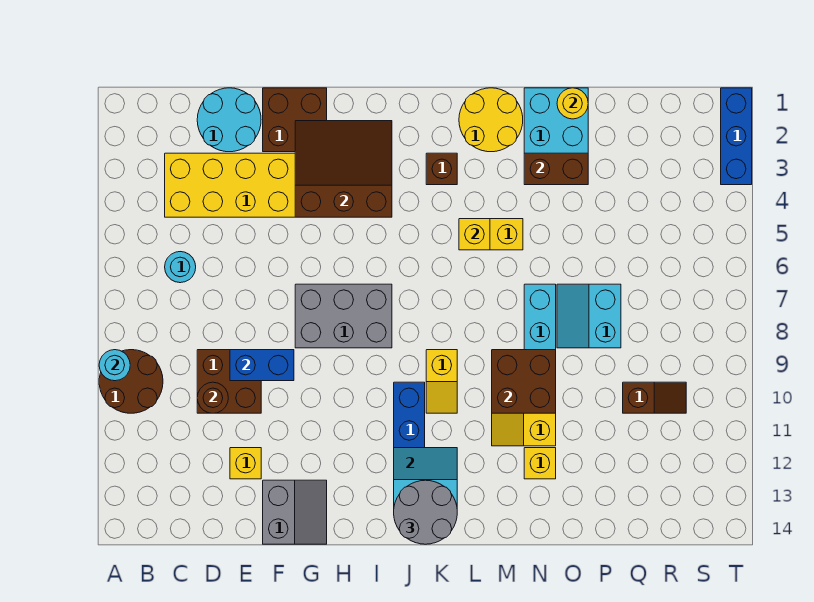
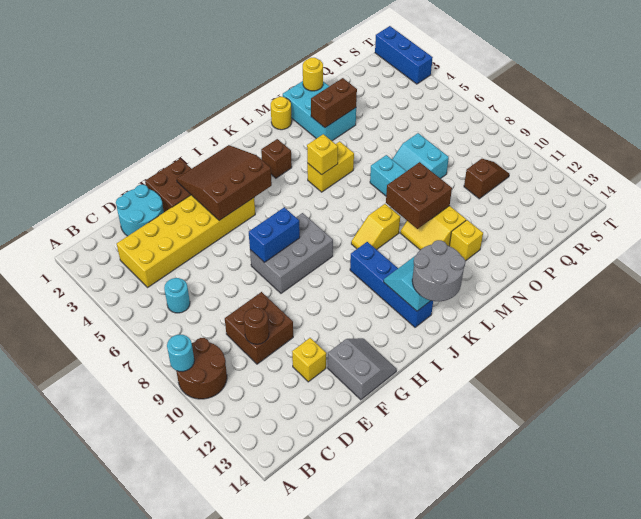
blue brick E9:F9 level 2 -> blue brick G7:H7 level 2
yellow slope K9:K10 level 1 top 9 -> yellow slope K9:L9 level 1 top L
yellow round brick L1:M2 level 1 -> yellow round brick M1 level 1

